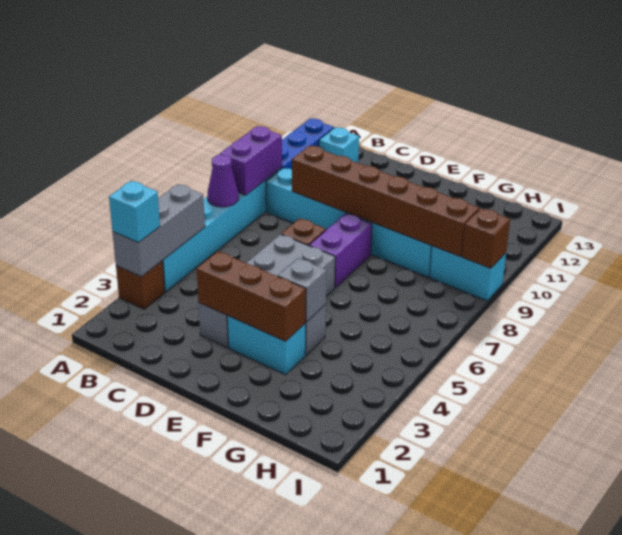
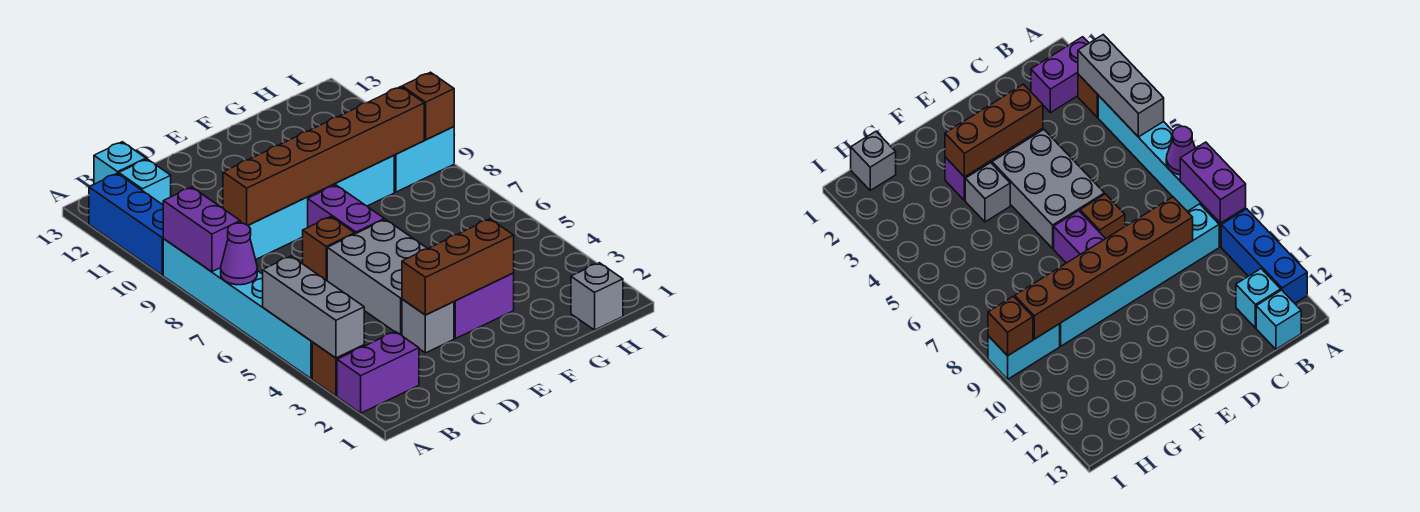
none -> purple brick A2:B2 level 1
cyan brick A3 level 3 -> cyan brick B13 level 1
cyan brick E3:F3 level 1 -> purple brick E3:F3 level 1
grey brick F4 level 2 -> grey brick H1 level 1

